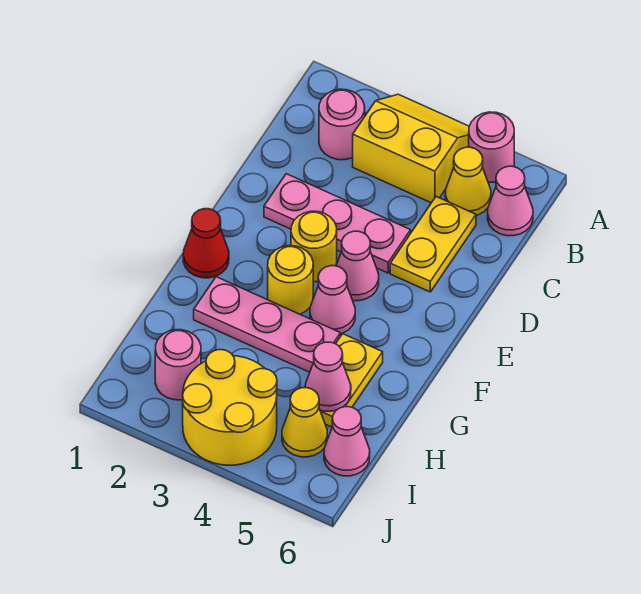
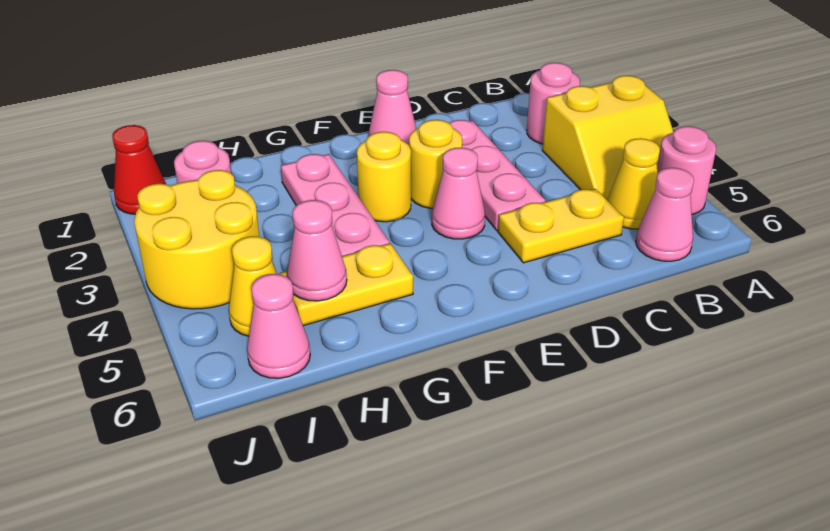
yellow slope A3:B4 level 1 top B -> yellow slope A3:B4 level 1 top 3
red cone F1 level 1 -> red cone J1 level 1
pink cone F4 level 1 -> pink cone E1 level 1

